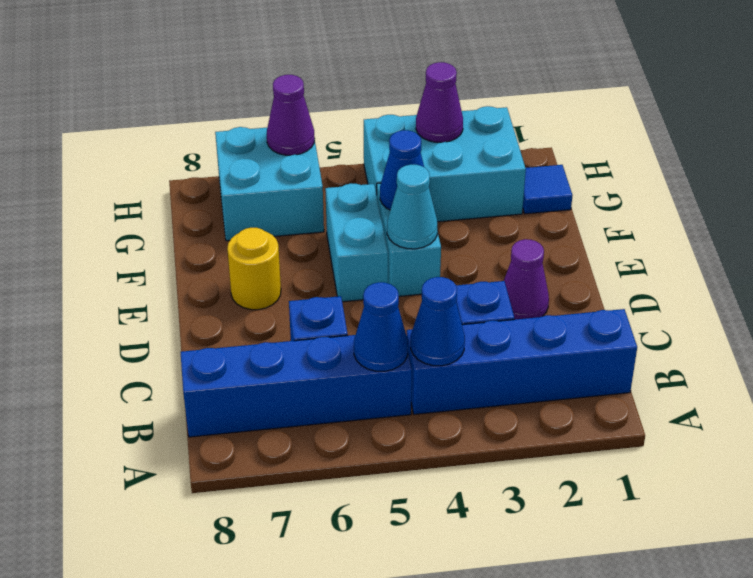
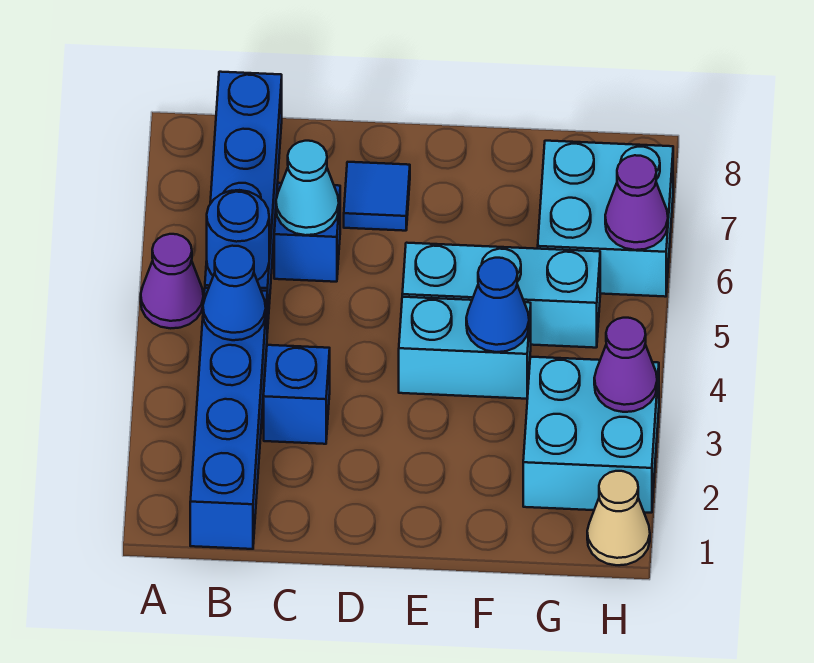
blue cone B5 level 2 -> blue round brick B5 level 2
purple cone D2 level 1 -> purple cone A5 level 1
cyan cone E4 level 2 -> cyan cone C6 level 2
cyan brick E5:F5 level 1 -> cyan brick E5:G5 level 1
yellow round brick E7 level 1 -> none
blue tile G1 level 1 -> blue tile D7 level 1
cyan brick G2:H4 level 1 -> cyan brick G2:H3 level 1
none -> tan cone H1 level 1

